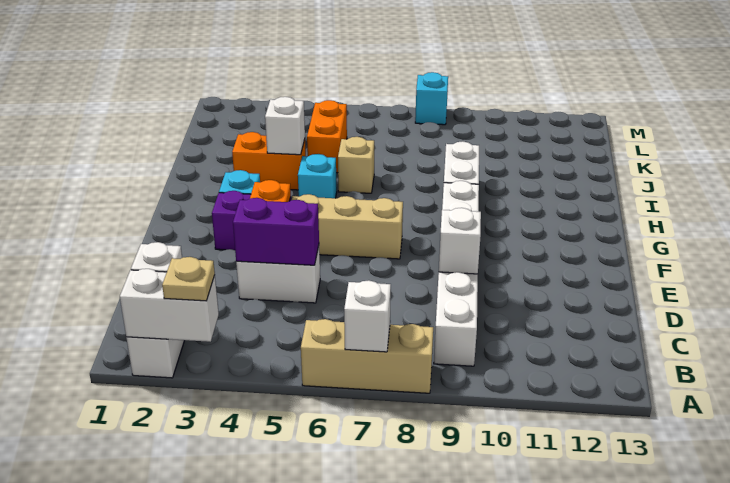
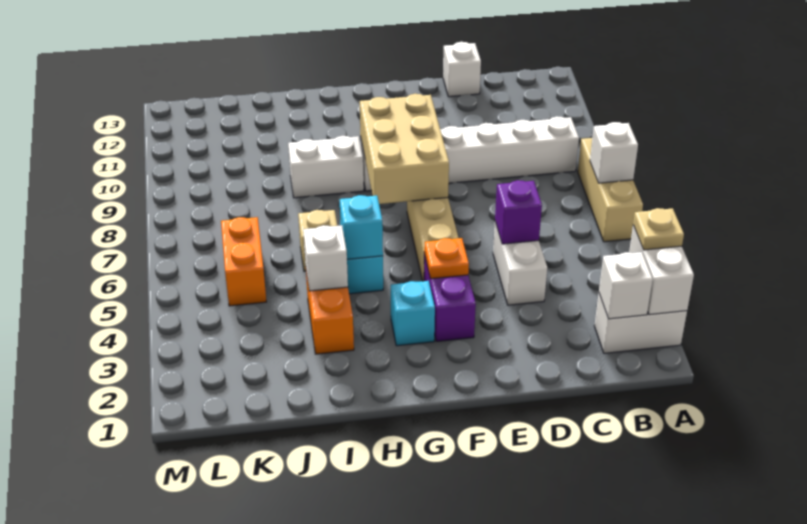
purple brick D4:D5 level 2 -> purple brick D5 level 2
white brick D9 level 2 -> white brick D13 level 1
none -> tan brick F7:G9 level 2
orange brick J5:K5 level 1 -> orange brick K5:K6 level 1
cyan brick M8 level 1 -> cyan brick H5 level 2

